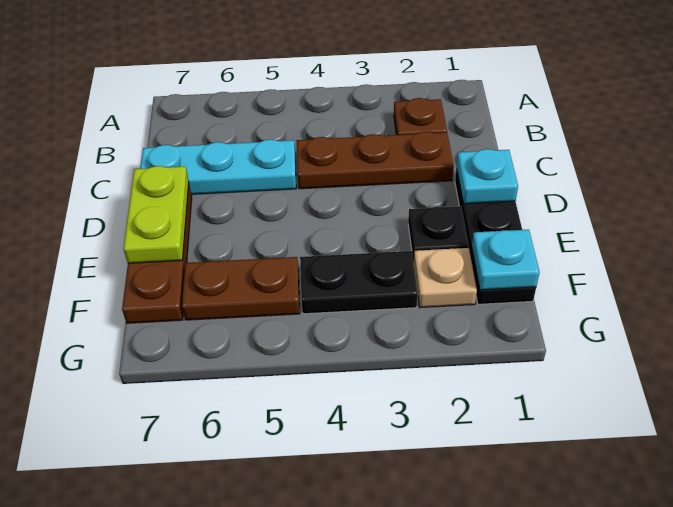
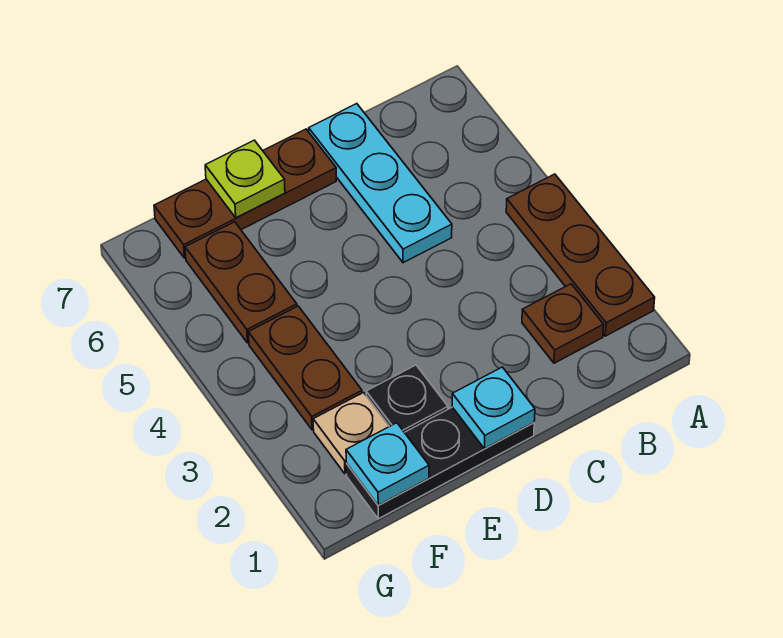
brown plate C2:C4 level 1 -> brown plate A2:A4 level 1
lime plate D7:E7 level 2 -> lime plate E7 level 2
black plate F3:F4 level 1 -> brown plate F3:F4 level 1

